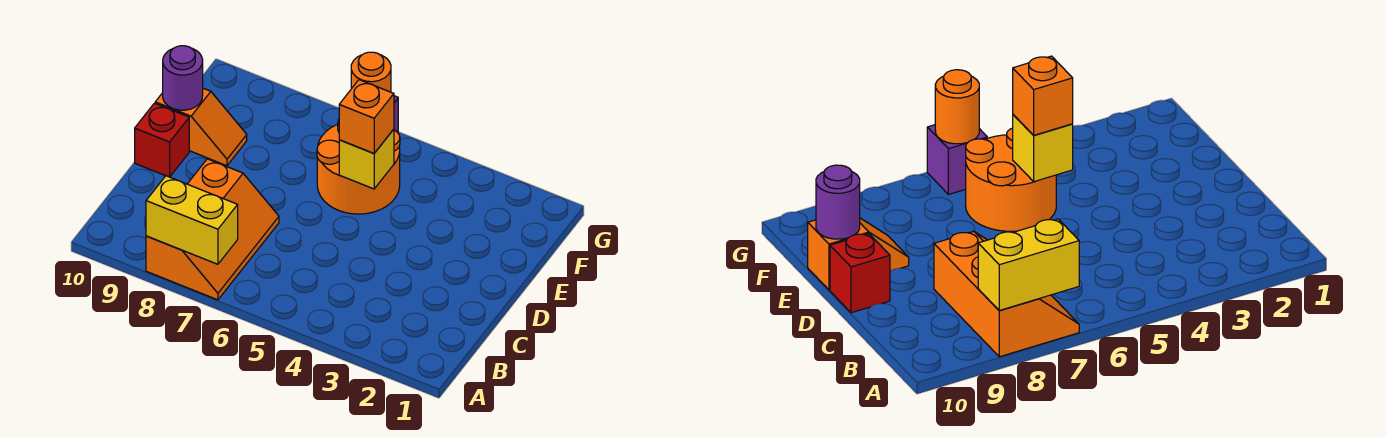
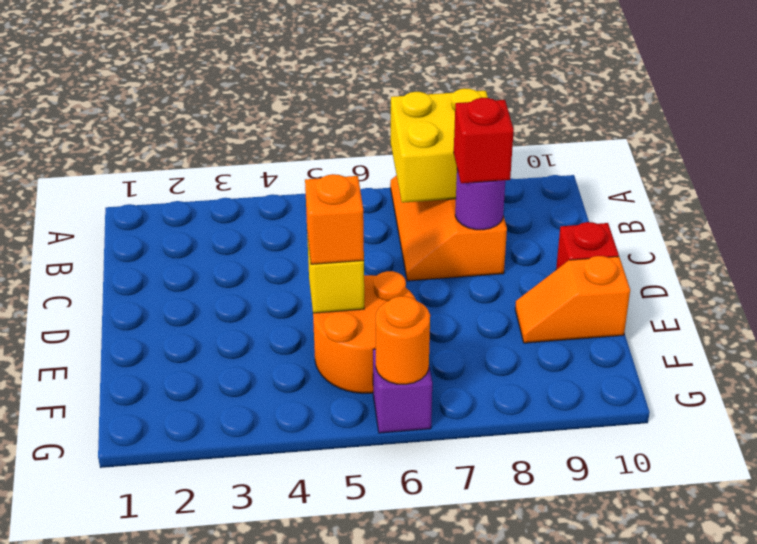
yellow brick A7:A8 level 2 -> yellow brick A7:B8 level 2
none -> red brick C8 level 3
purple round brick E10 level 2 -> purple round brick C8 level 2

